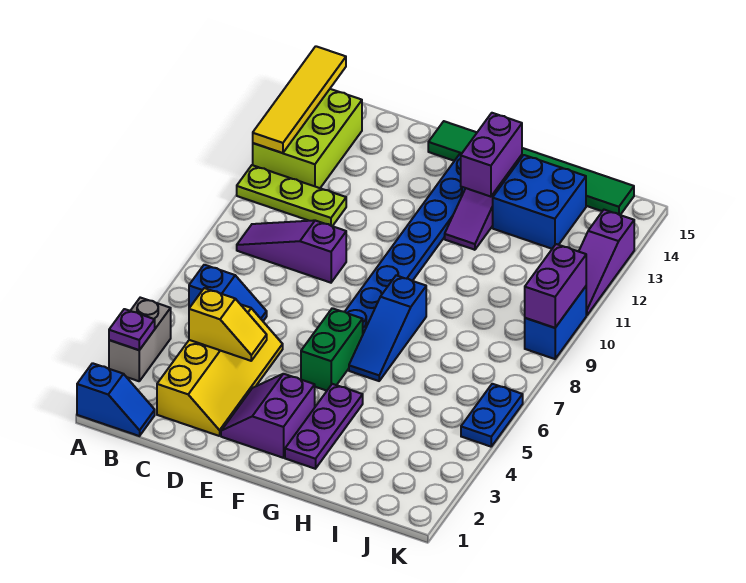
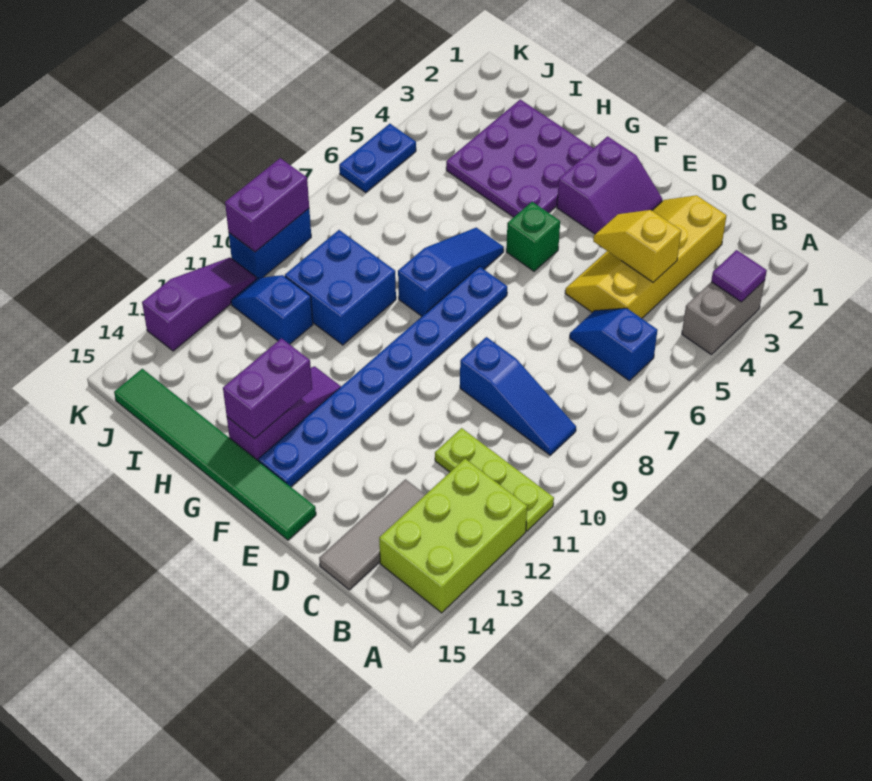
blue slope A1:B1 level 1 top A -> blue slope I11:J11 level 1 top I
purple plate A3 level 2 -> purple tile A3 level 2
yellow tile A12:A15 level 2 -> none
purple slope B9:D9 level 1 top D -> blue slope B9:D9 level 1 top D
none -> grey tile C13:C15 level 1
green brick F5:F6 level 1 -> green brick F5 level 1
purple plate G2:G4 level 1 -> purple plate G2:I4 level 1
blue brick H13:I14 level 1 -> blue brick H9:I10 level 1

